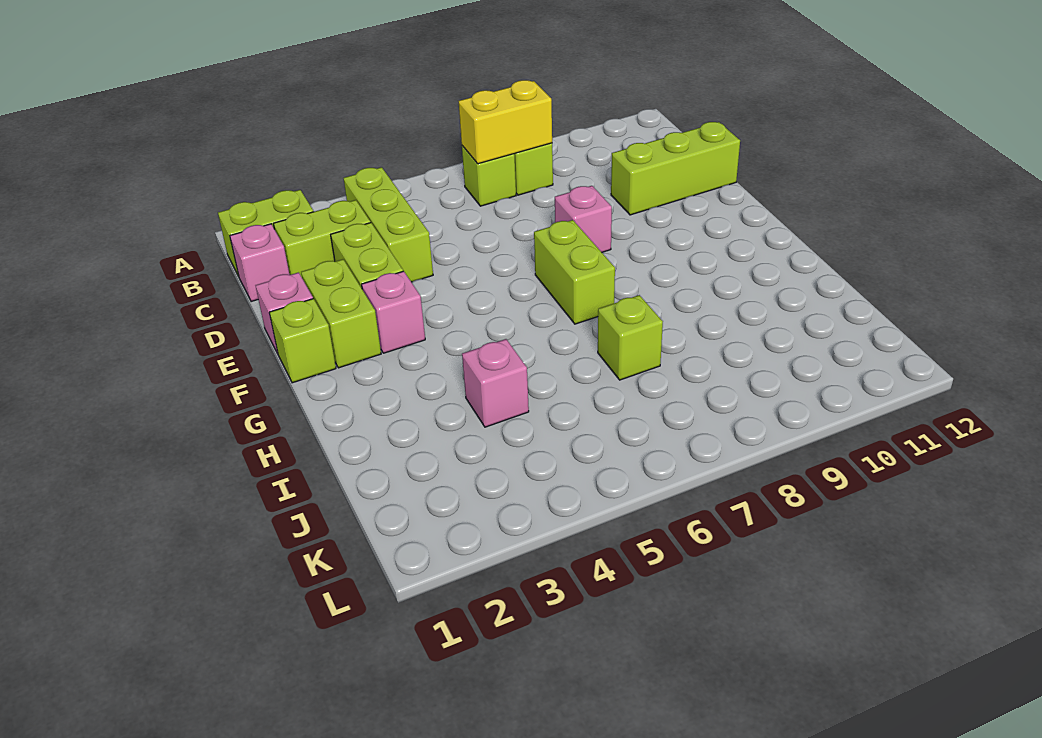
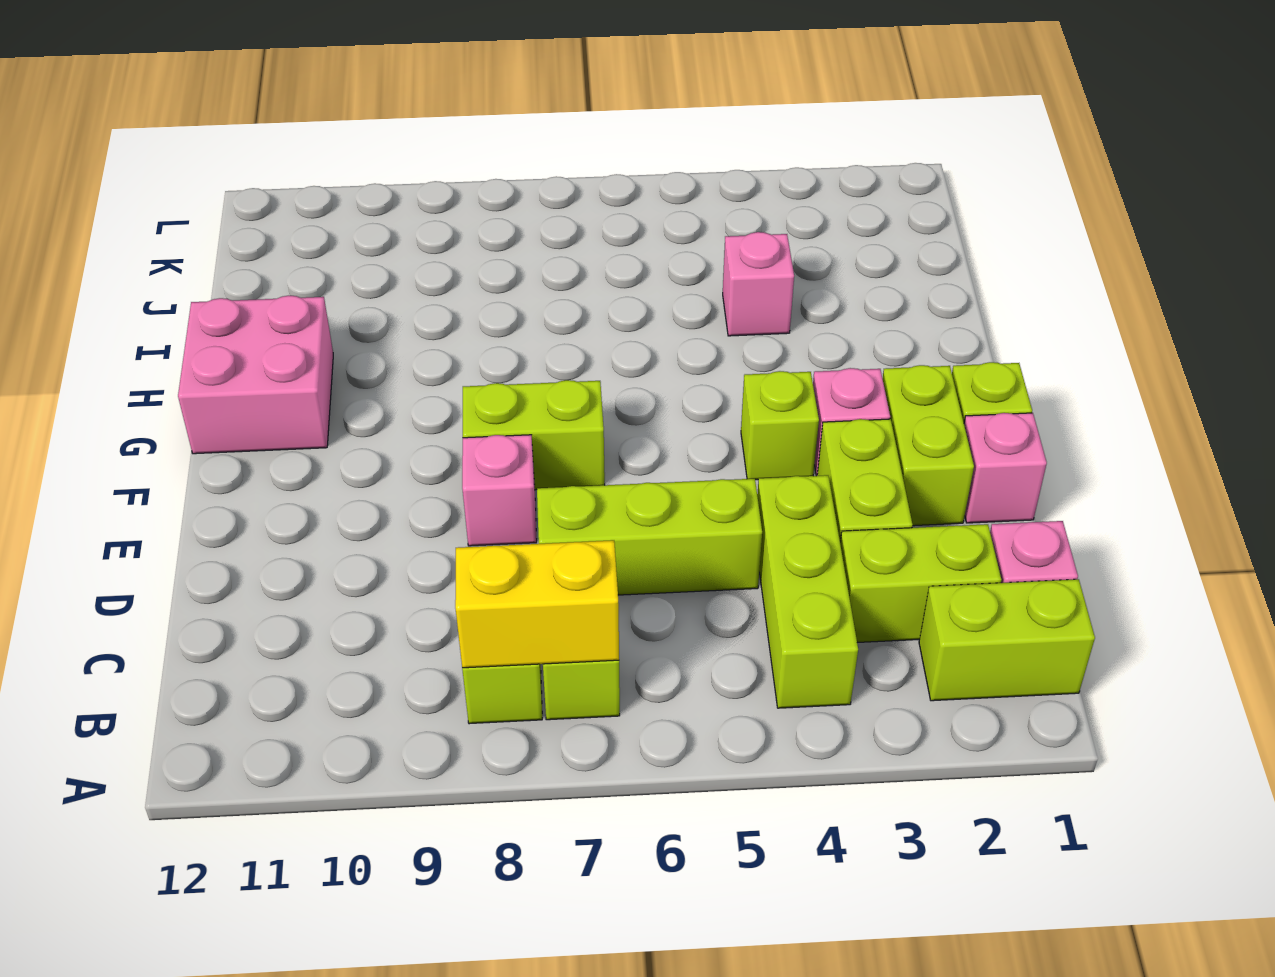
lime brick D10:D12 level 1 -> lime brick D5:D7 level 1
lime brick F7:G7 level 1 -> lime brick F7:F8 level 1
none -> pink brick G11:H12 level 1
lime brick I7 level 1 -> lime brick F4 level 1

